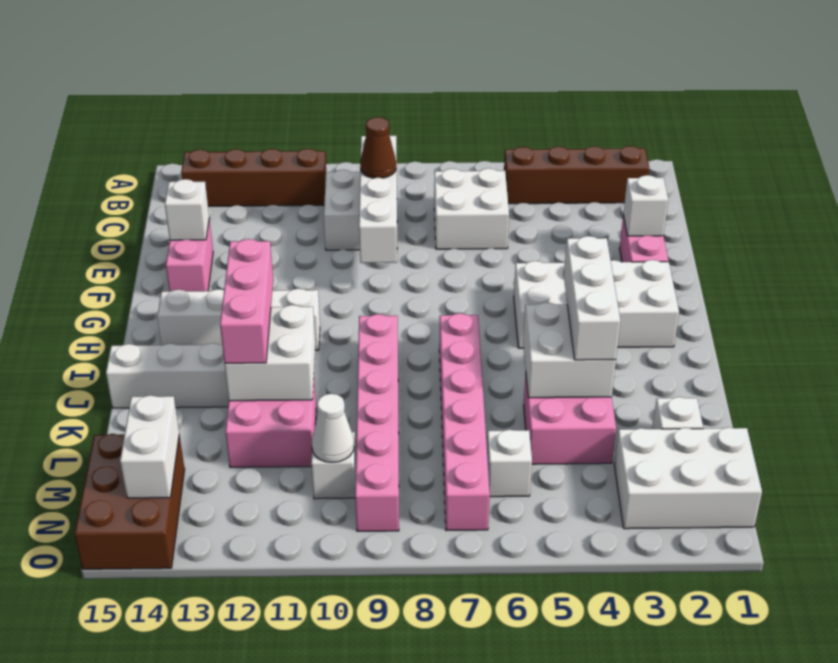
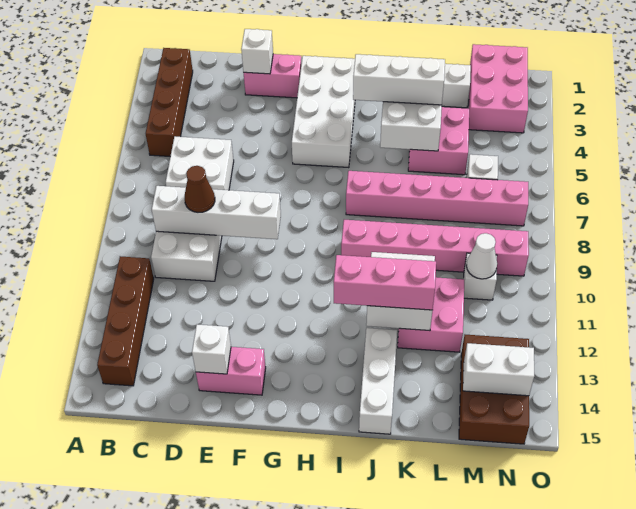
white brick H11:H14 level 1 -> none
white brick M1:N3 level 1 -> pink brick M1:N3 level 1
brown brick M14:O15 level 1 -> brown brick M13:N15 level 1

